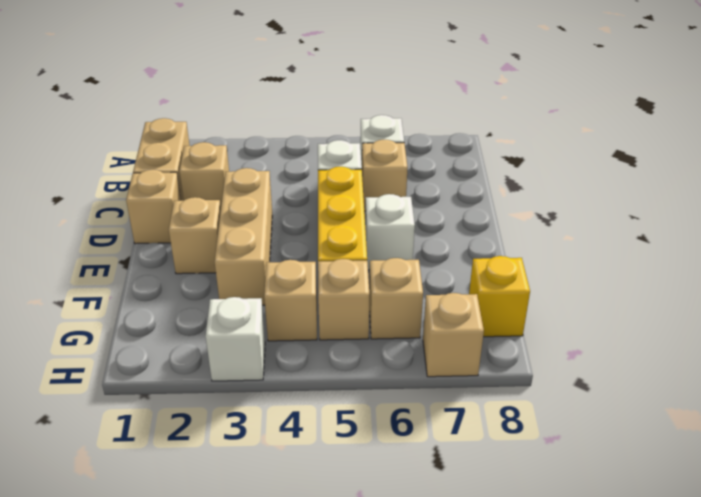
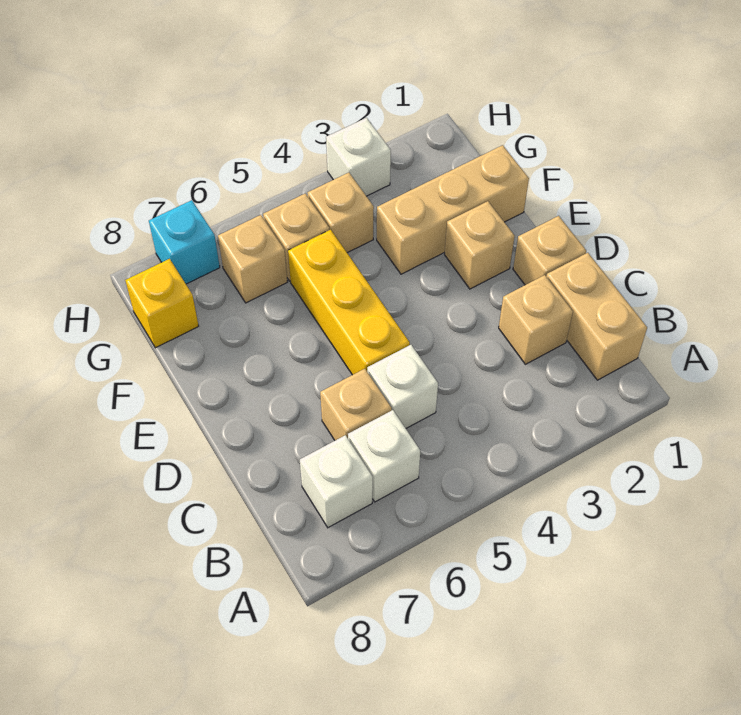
tan brick D3:F3 level 1 -> tan brick F1:F3 level 1
white brick E6 level 1 -> white brick B7 level 1
tan brick H7 level 1 -> cyan brick H7 level 1

